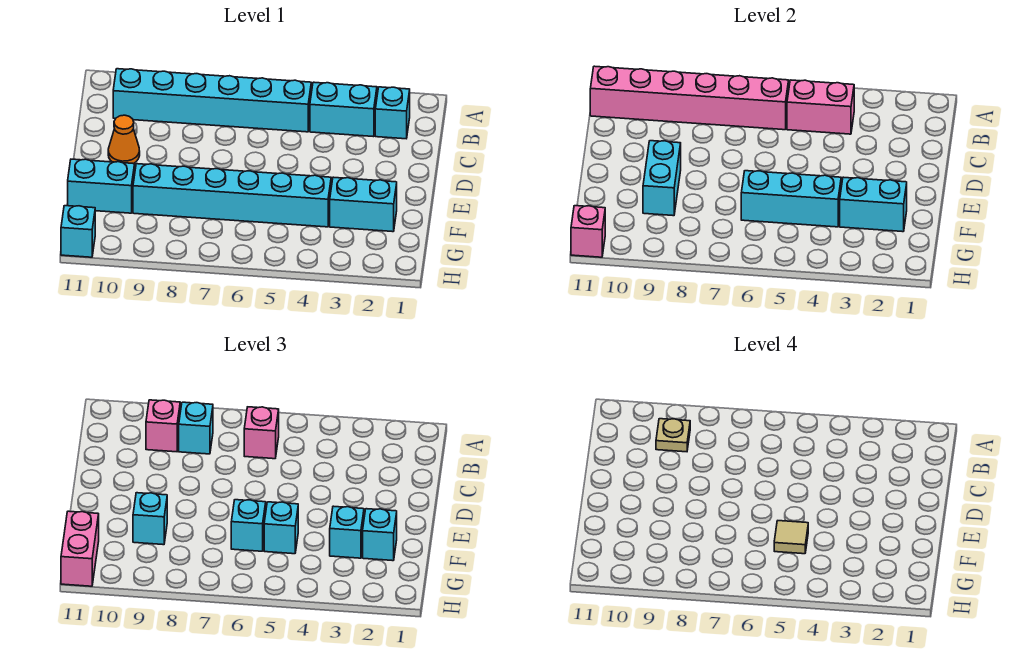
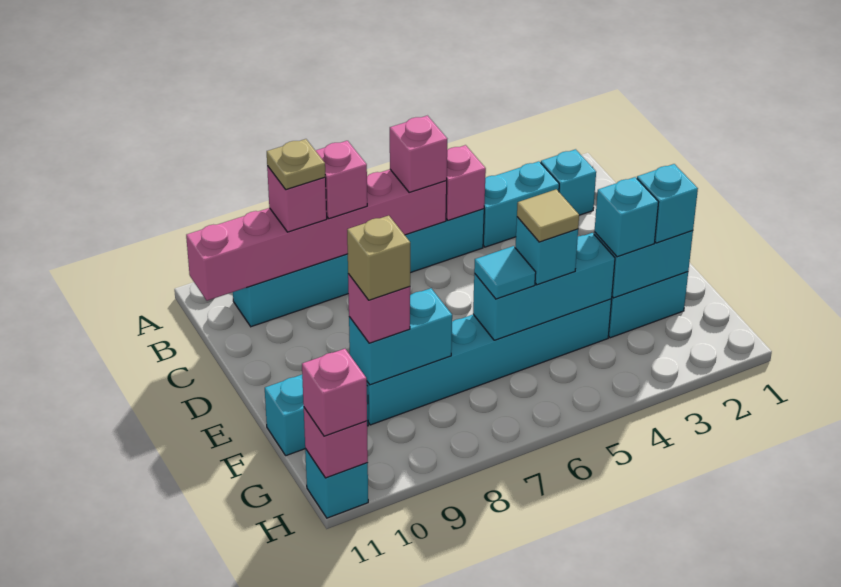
pink brick B4:B5 level 2 -> pink brick B5 level 2
cyan brick B8 level 3 -> pink brick B8 level 3
orange cone D10 level 1 -> none
cyan brick E9:F9 level 2 -> cyan brick F8:F9 level 2
cyan brick F6 level 3 -> cyan tile F6 level 3
cyan brick F9 level 3 -> pink brick F9 level 3
none -> tan brick F9 level 4
pink brick G11:H11 level 3 -> pink brick H11 level 3

